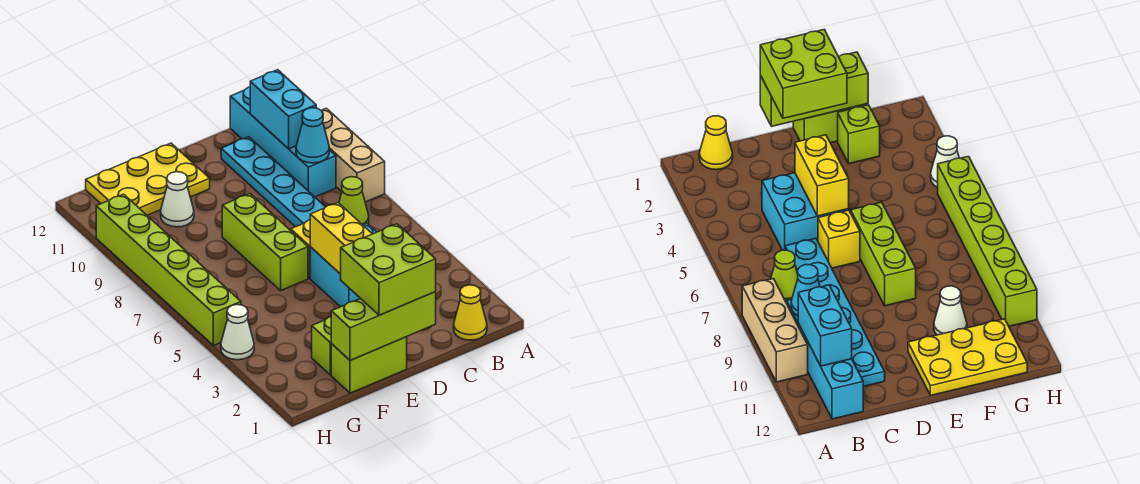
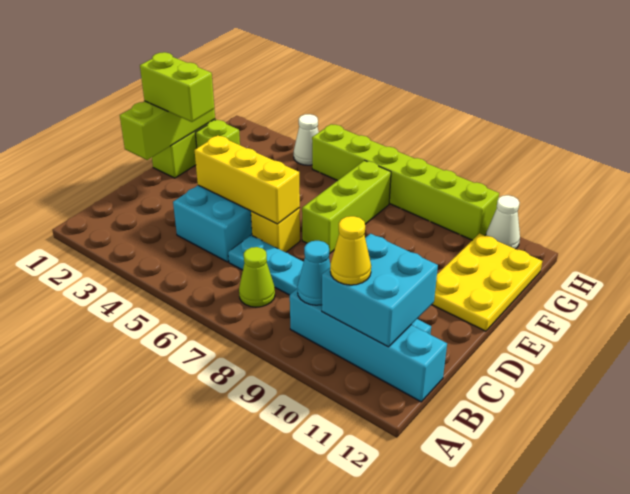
tan brick A8:A10 level 1 -> none
yellow cone B1 level 1 -> yellow cone B10 level 3
cyan brick B10:B11 level 2 -> cyan brick B10:C11 level 2
lime brick D1:E2 level 3 -> lime brick E1:E2 level 3
yellow brick D4:D5 level 2 -> yellow brick D4:D6 level 2
lime brick E6:E8 level 1 -> lime brick E7:G7 level 1
white cone F10 level 1 -> white cone H11 level 1

